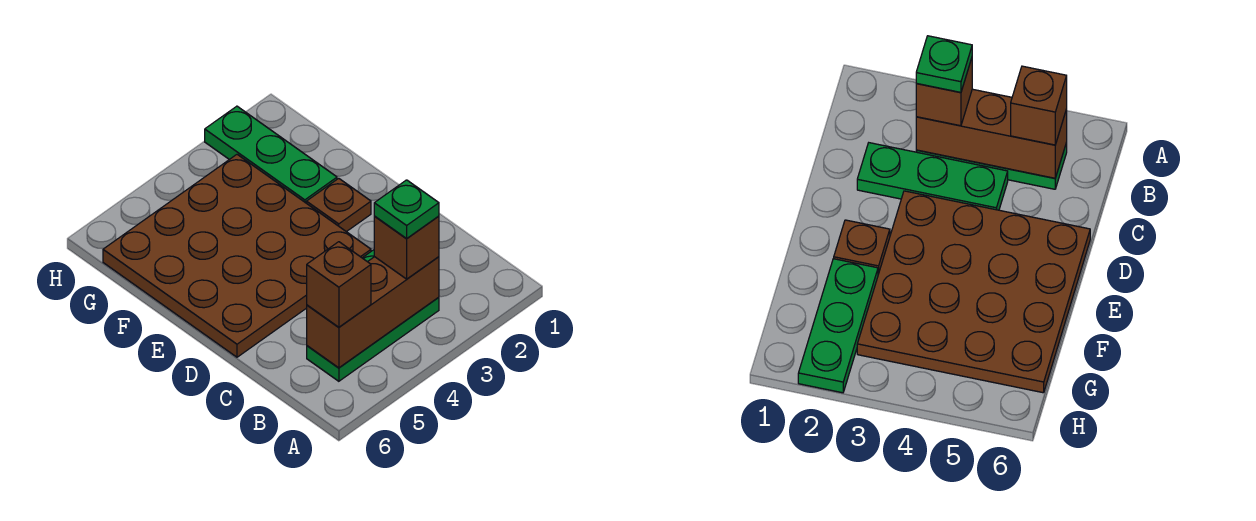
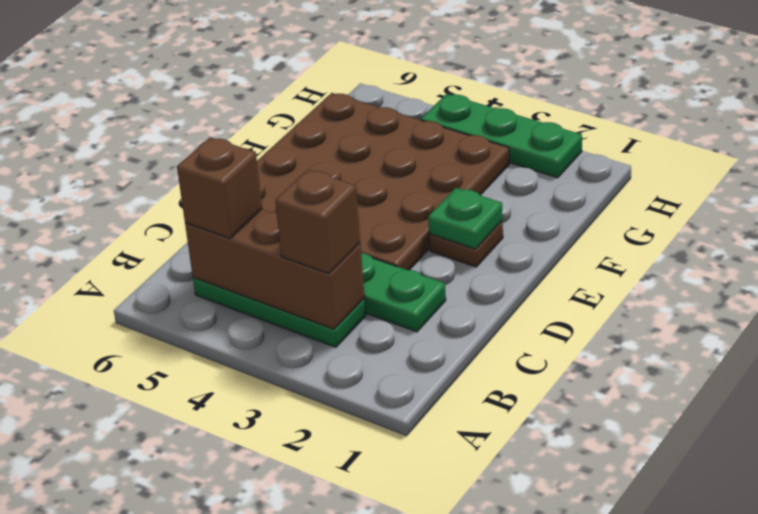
green plate B3 level 4 -> green plate E2 level 2
green plate F2:H2 level 1 -> green plate H2:H4 level 1

